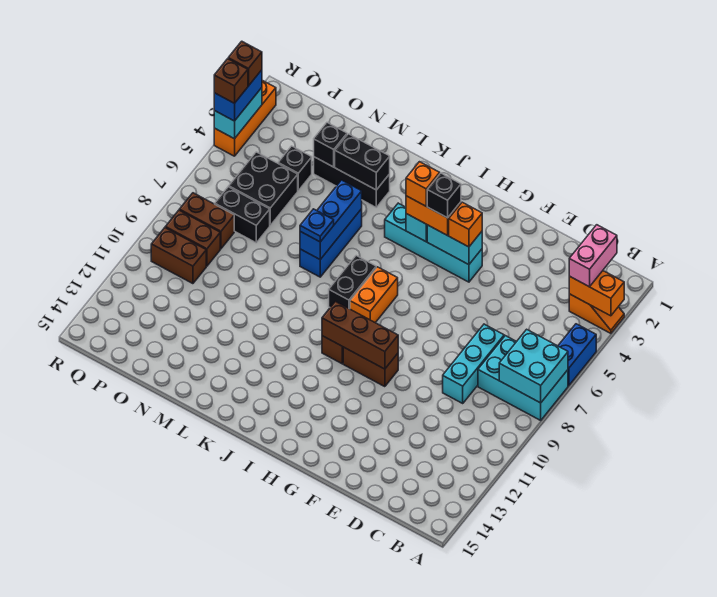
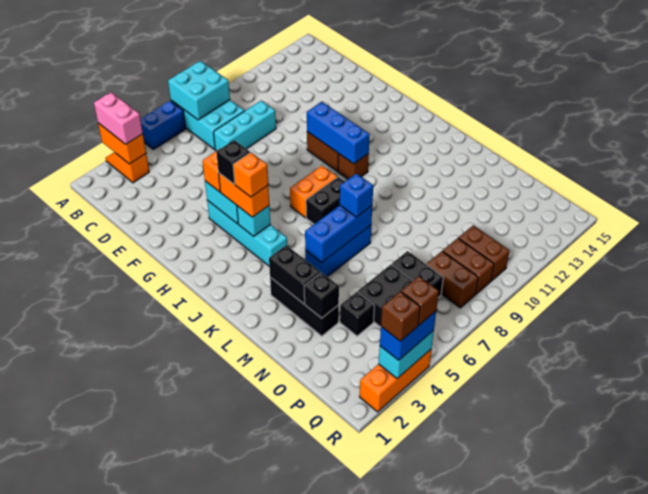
pink brick B2:B3 level 3 -> pink brick A3:B3 level 3
brown brick G10:I10 level 2 -> blue brick G10:I10 level 2
blue plate L7 level 3 -> blue brick L7 level 3

